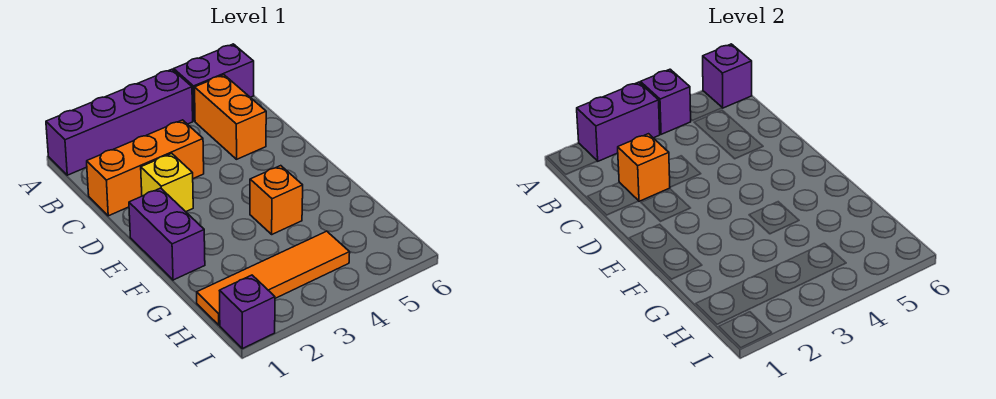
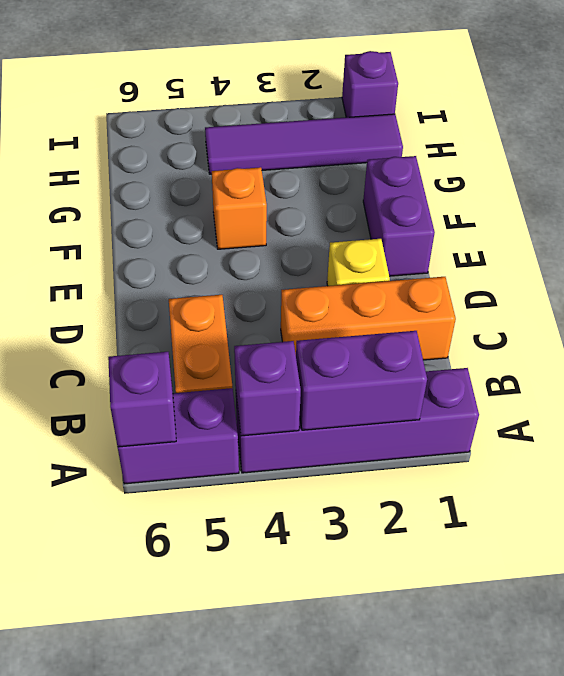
orange brick C2 level 2 -> none
orange tile H1:H4 level 1 -> purple tile H1:H4 level 1

